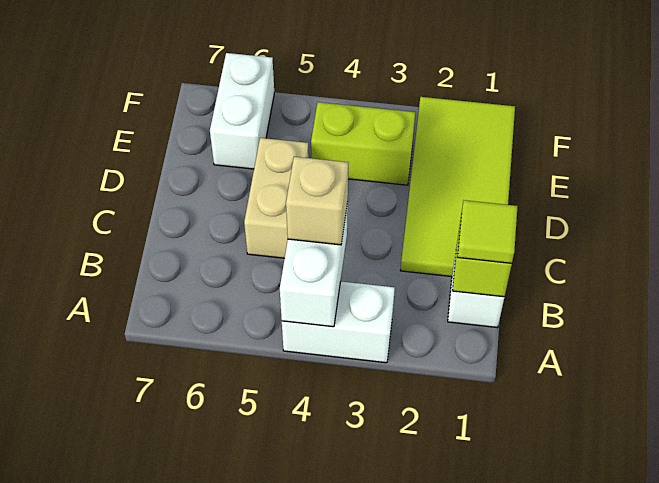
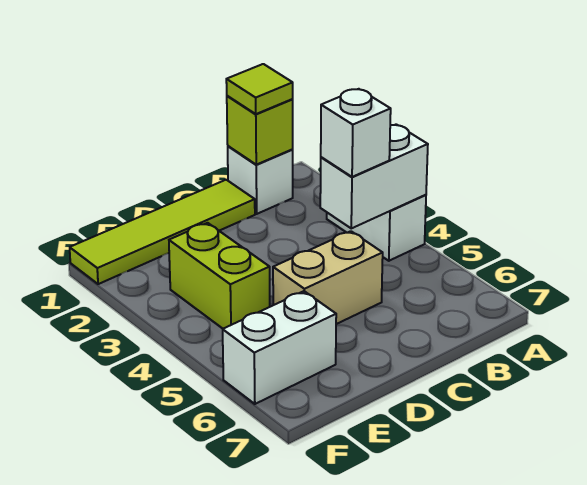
tan brick B4 level 3 -> white brick B4 level 3
lime tile C1:F2 level 1 -> lime tile C1:F1 level 1

